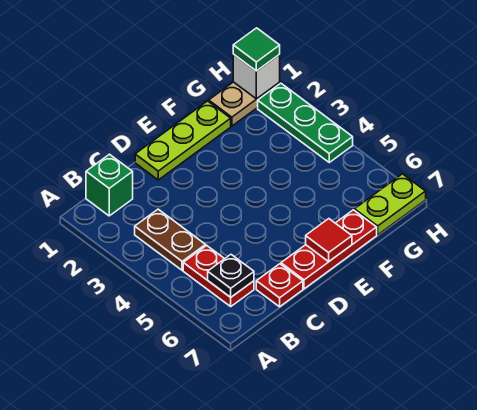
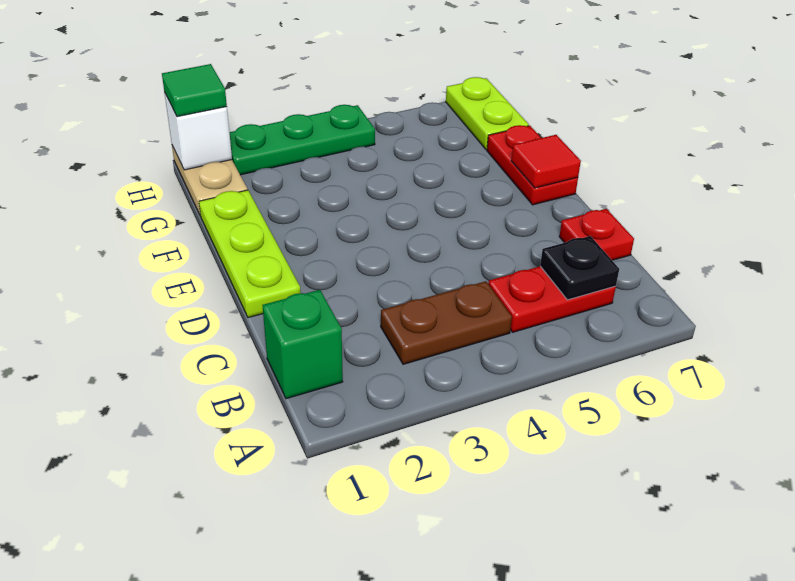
red plate D7:F7 level 1 -> red plate E7:F7 level 1

